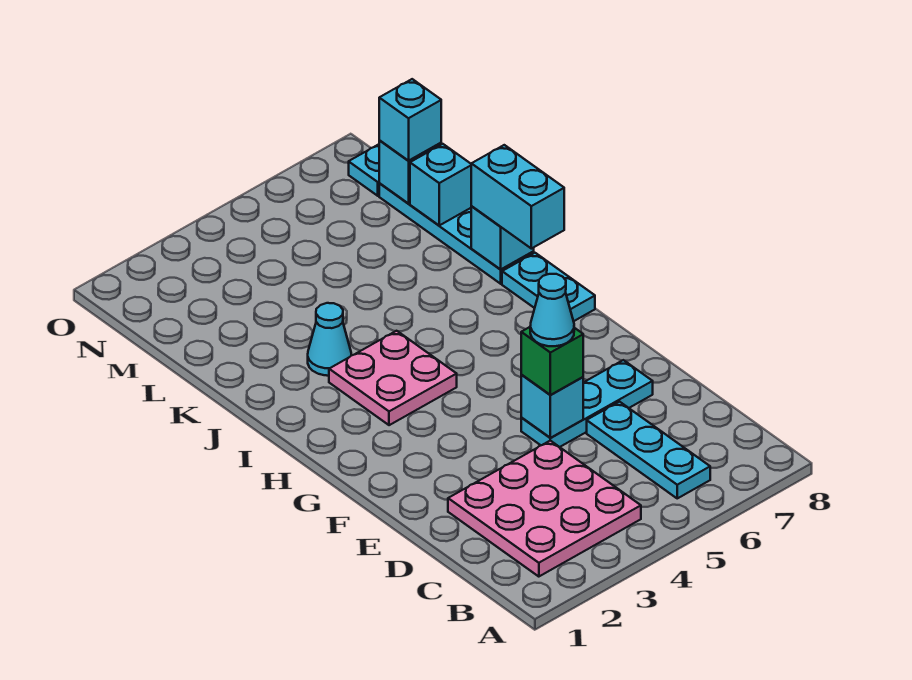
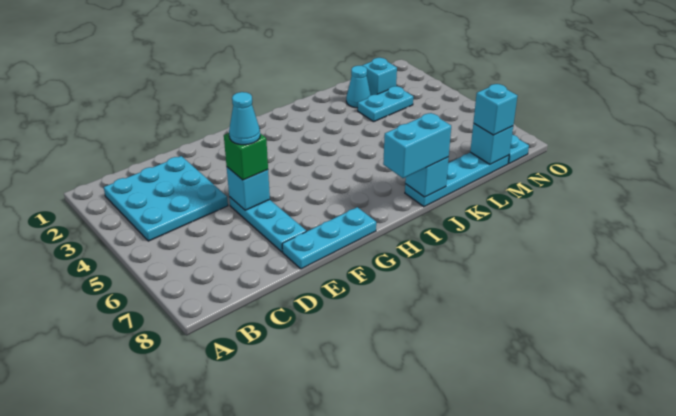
pink plate B2:D4 level 1 -> cyan plate B2:D4 level 1
cyan plate B6:D6 level 1 -> cyan plate E8:G8 level 1
pink plate H3:I4 level 1 -> none
cyan plate H8:I8 level 1 -> cyan plate L3:M3 level 1
cyan cone J3 level 1 -> cyan cone L2 level 1
cyan brick L8 level 2 -> cyan brick M2 level 1

